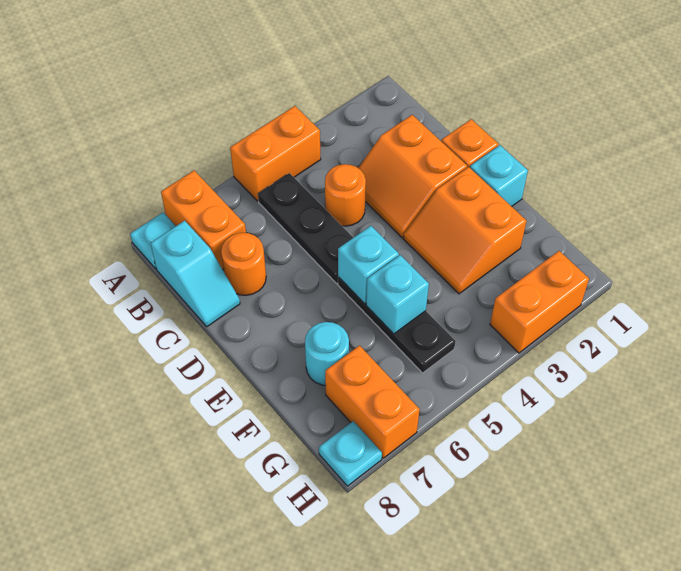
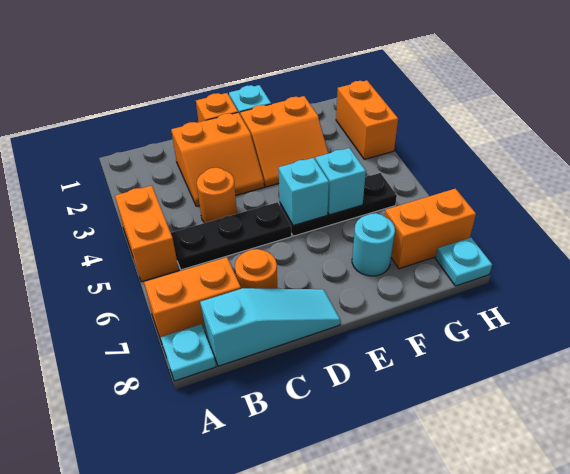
cyan slope B8:C8 level 1 top B -> cyan slope B8:D8 level 1 top B

